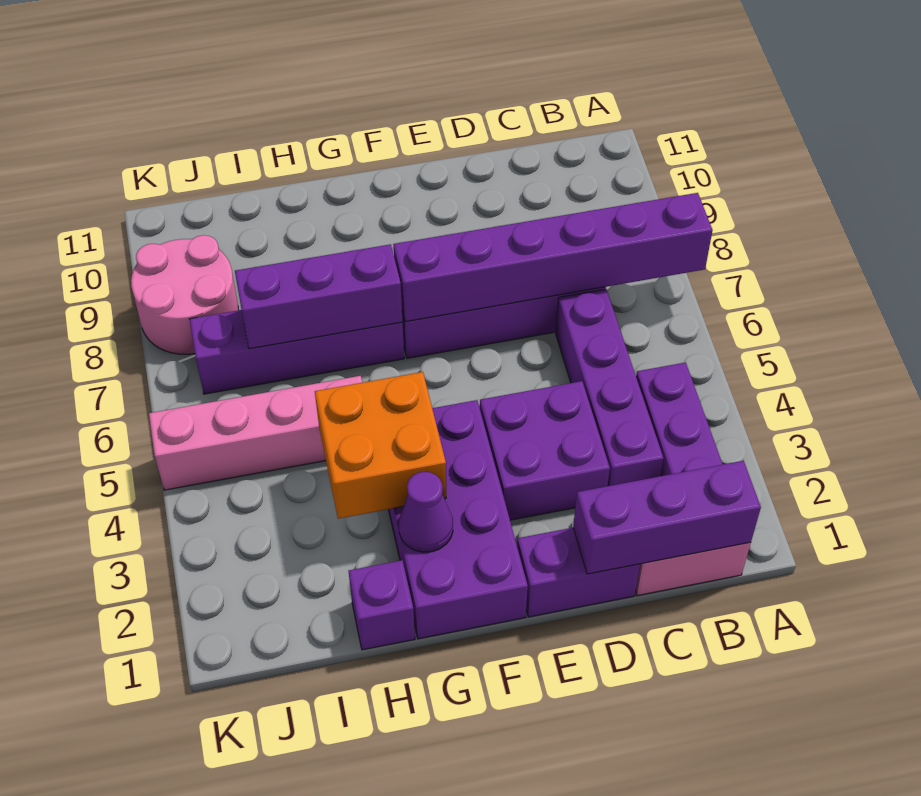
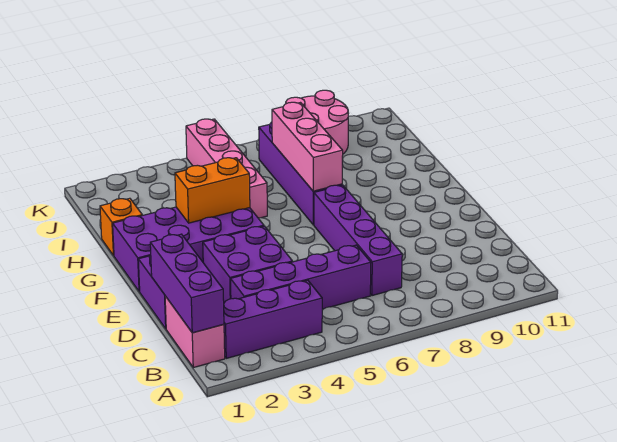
purple brick A7:F7 level 2 -> none
purple cone G2 level 2 -> none
orange brick G3:H4 level 2 -> orange brick G3:G4 level 2
purple brick G7:I7 level 2 -> pink brick G7:I7 level 2
purple brick H1 level 1 -> orange brick H1 level 1

